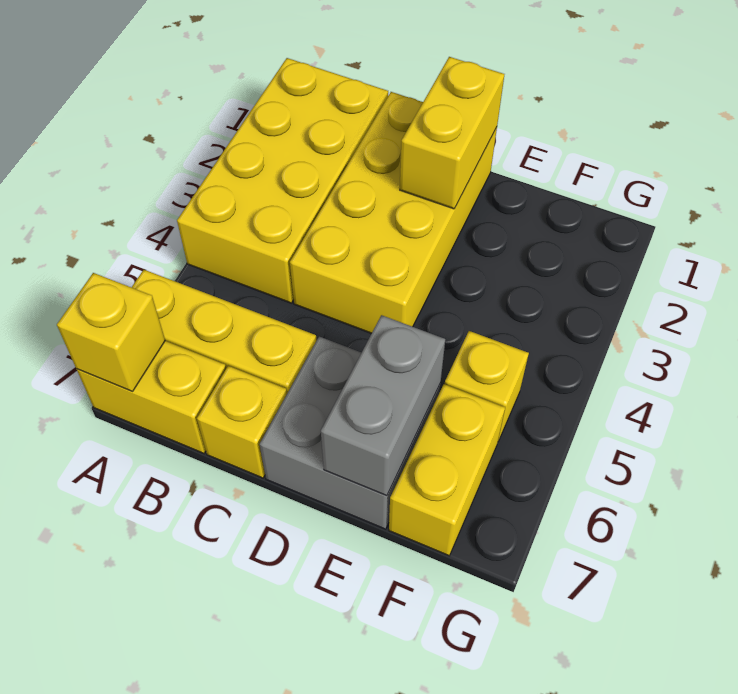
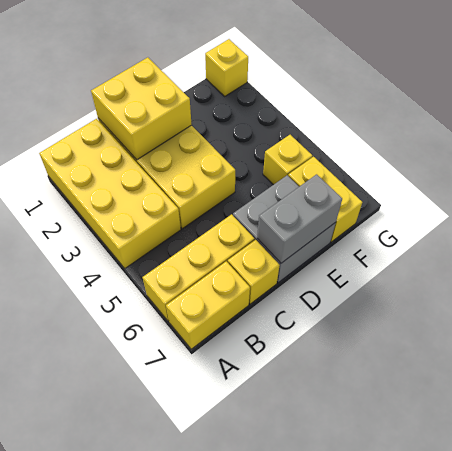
yellow brick A7 level 2 -> yellow brick G1 level 1
yellow brick D1:D2 level 2 -> yellow brick C1:D2 level 2
grey brick E6:E7 level 2 -> grey brick D7:E7 level 2

